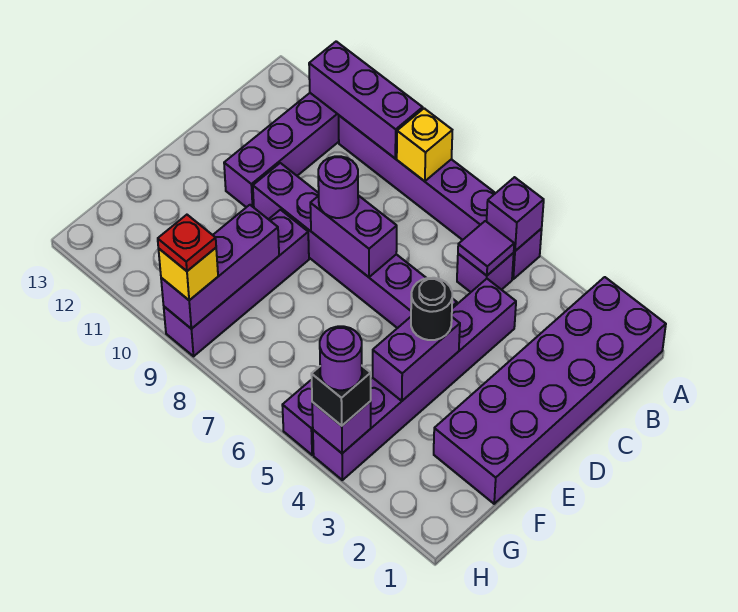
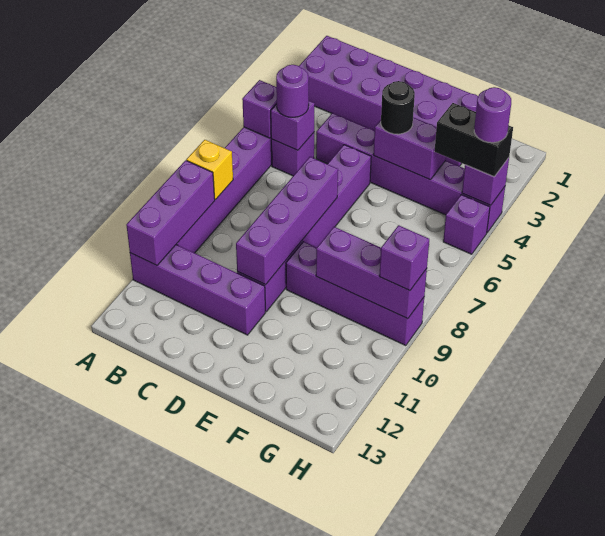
purple tile B5 level 2 -> purple brick B5 level 2
purple brick D7:D8 level 2 -> purple brick D7:D10 level 2
purple round brick D8 level 3 -> purple round brick B5 level 3
black brick H4 level 3 -> black brick G4:H4 level 3
yellow brick H9 level 3 -> purple brick H9 level 3
red plate H9 level 4 -> none

